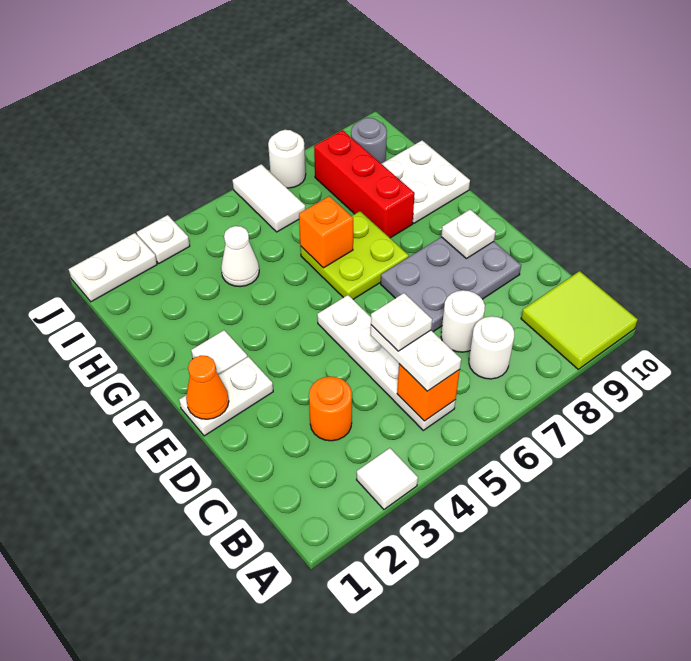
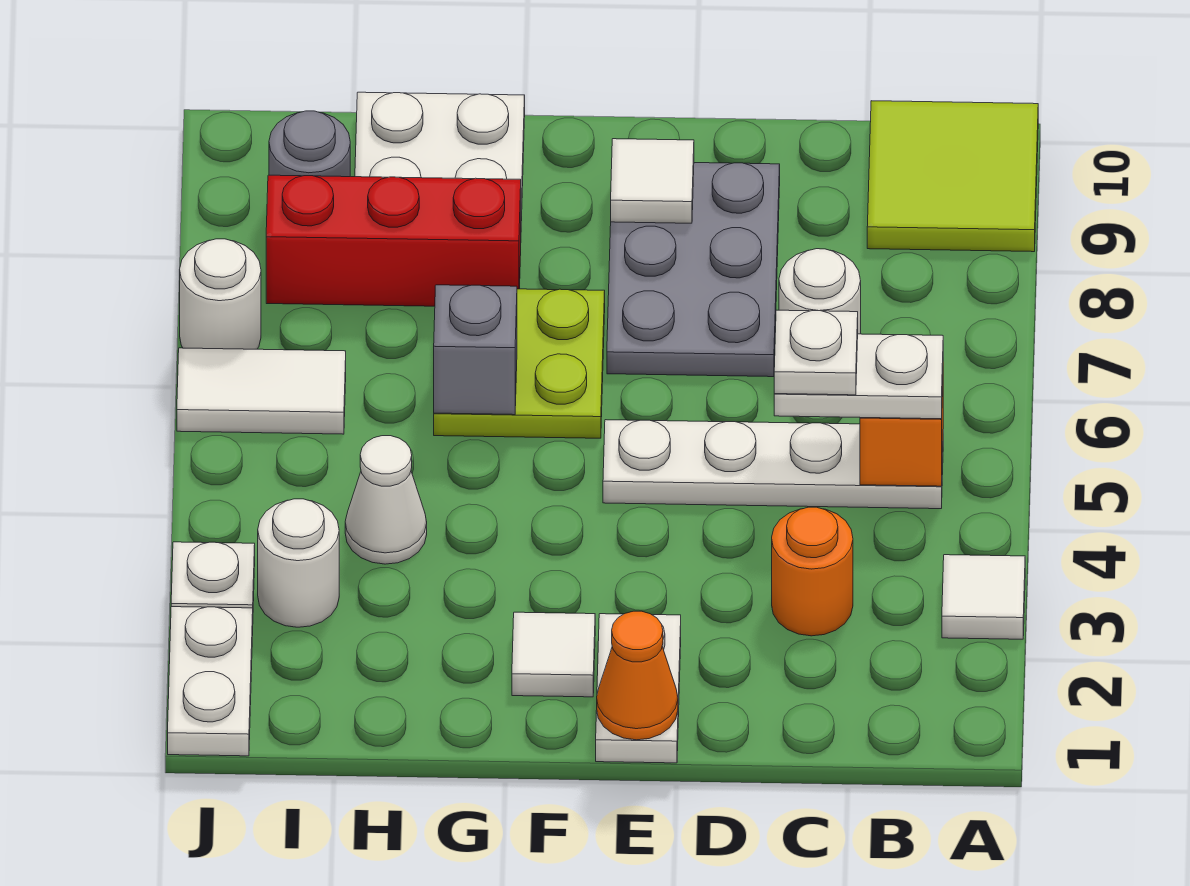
white round brick B7 level 1 -> white round brick I3 level 1
white plate E9 level 2 -> white tile E9 level 2
orange brick G6 level 2 -> grey brick G6 level 2

